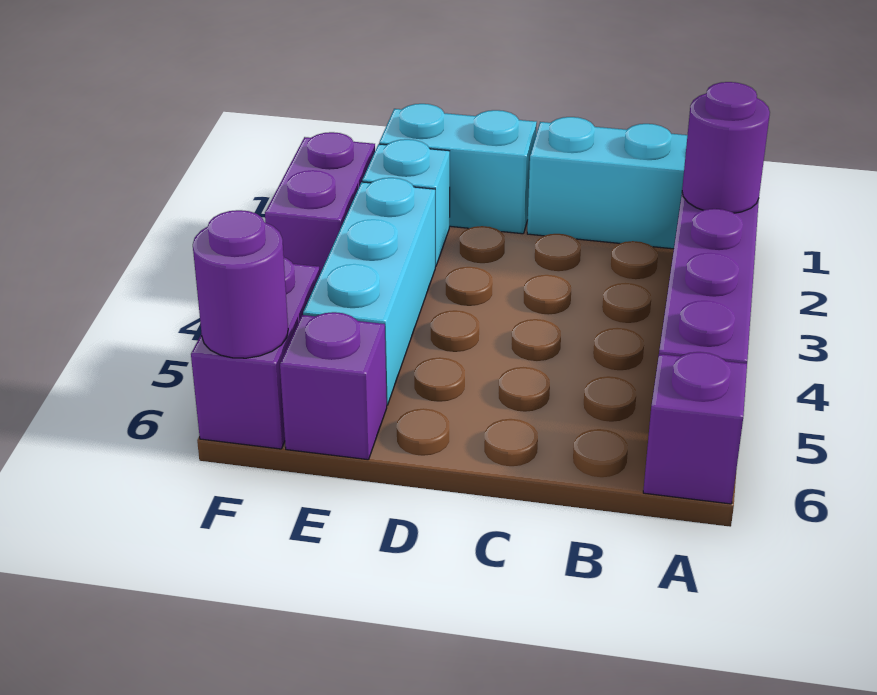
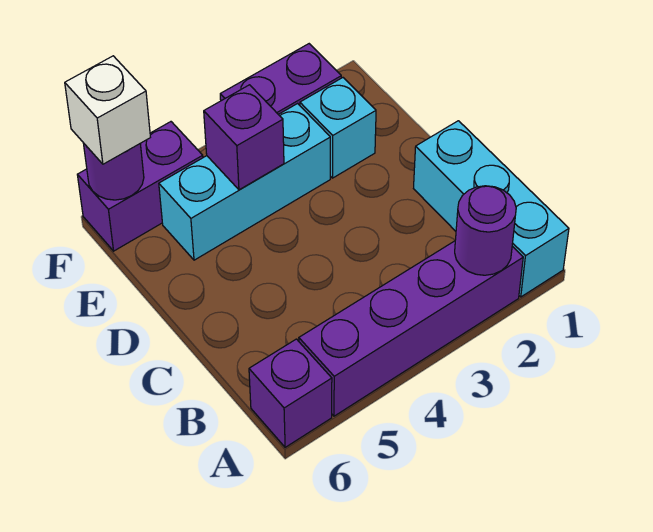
cyan brick D1:E1 level 1 -> none
purple brick E6 level 1 -> purple brick E4 level 2
none -> white brick F6 level 3

